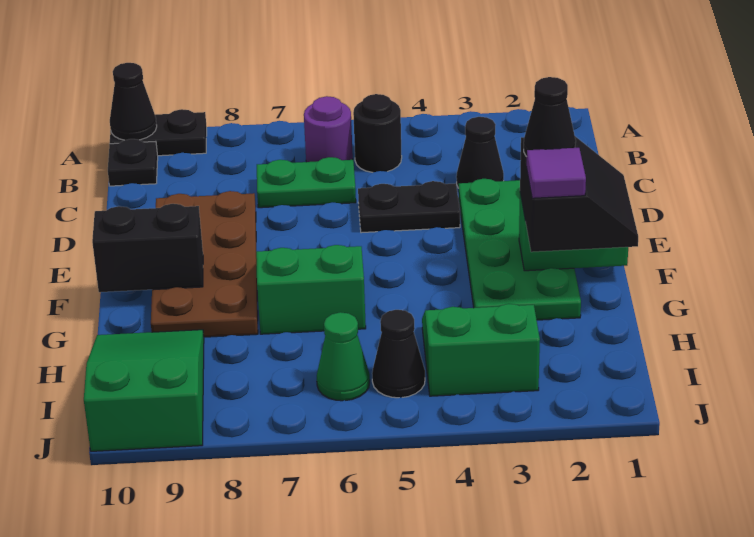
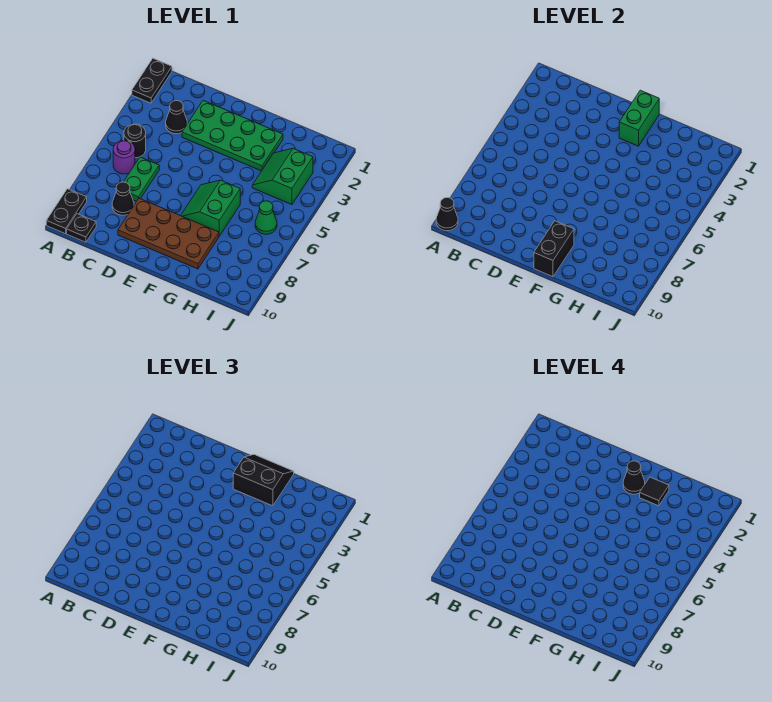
black plate D4:D5 level 1 -> black plate A1:A2 level 1
purple tile G2 level 4 -> black tile G2 level 4
green slope H9:J10 level 1 top J -> none
black cone I5 level 1 -> black cone C8 level 1

